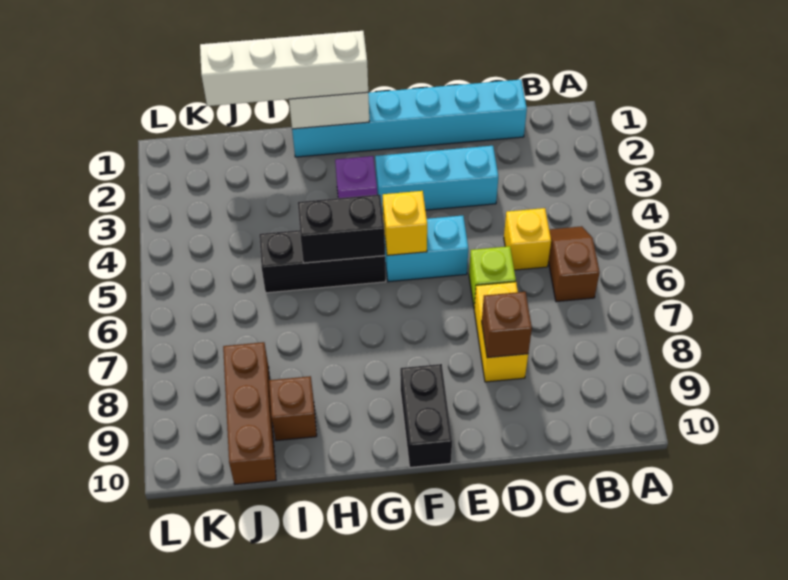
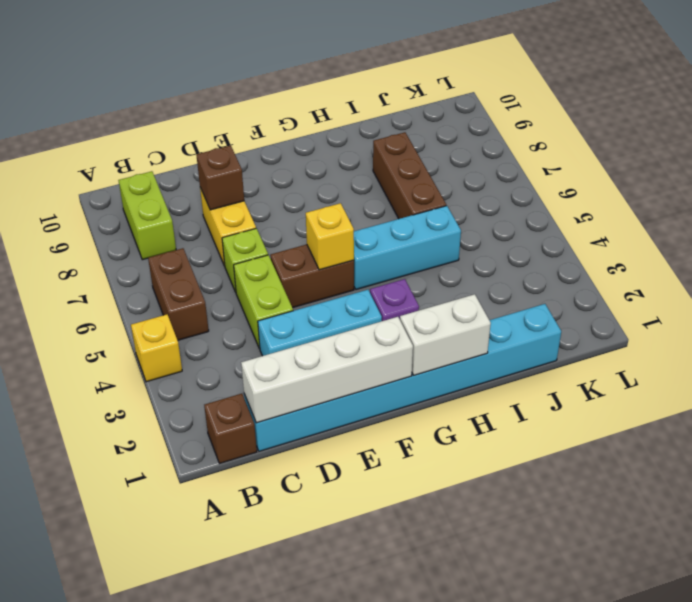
brown slope B5:B6 level 1 top 6 -> brown brick B5:B6 level 1
none -> lime brick B8:B9 level 1
cyan brick C1:H1 level 1 -> cyan brick C1:J1 level 1
yellow brick C5 level 1 -> yellow brick A4 level 1
none -> lime brick D4:D5 level 1
cyan brick E5:F5 level 1 -> brown brick E5:F5 level 1
black brick F9:F10 level 1 -> none
white brick G1:J1 level 3 -> white brick C1:F1 level 2
black brick G5:I5 level 1 -> cyan brick G5:I5 level 1
black brick G5:H5 level 2 -> none
brown brick I9 level 1 -> brown brick B1 level 1
brown brick J8:J10 level 1 -> brown brick I6:I8 level 1

